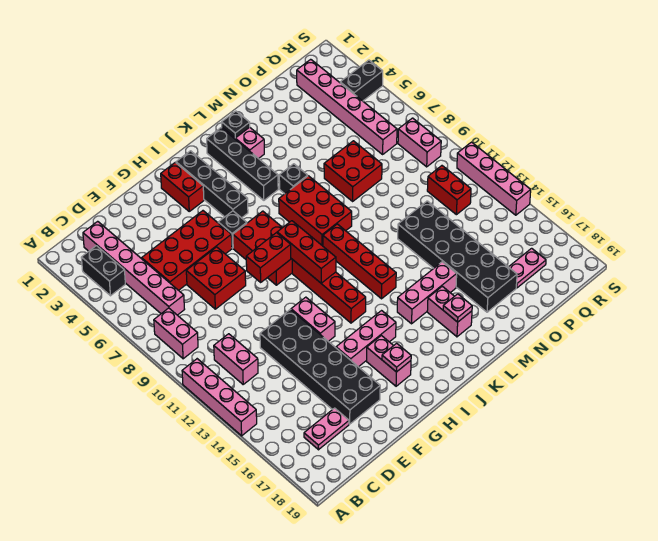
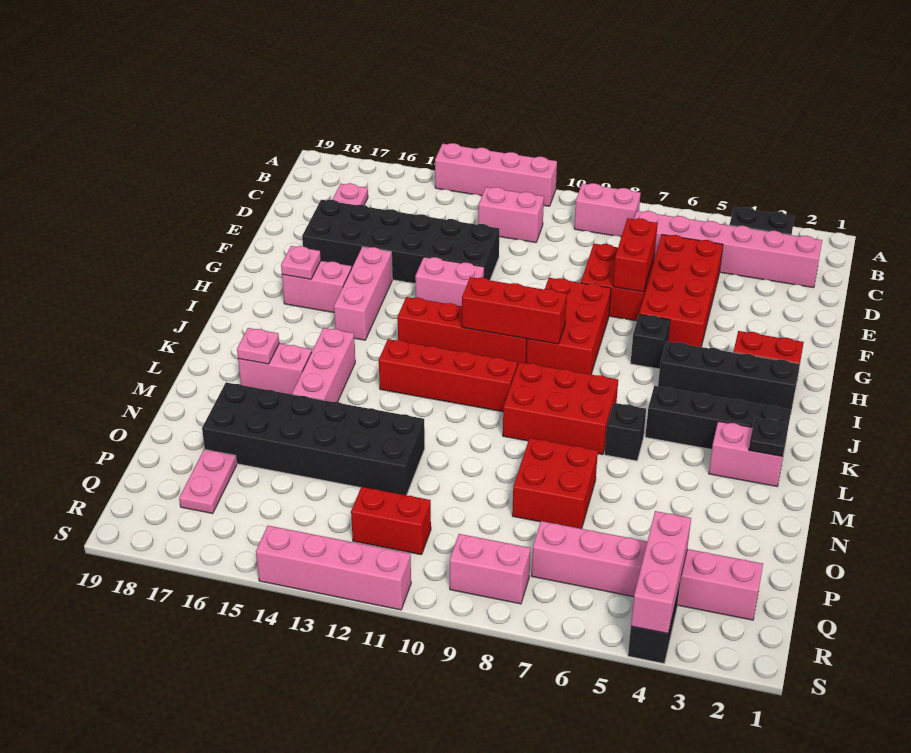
red brick G9:H9 level 2 -> red brick E7:F7 level 2
red brick H7:I9 level 1 -> red brick G8:I9 level 1
none -> pink brick Q4:S4 level 2

